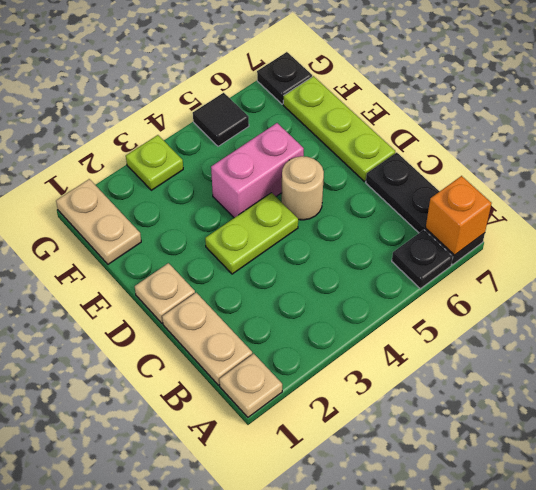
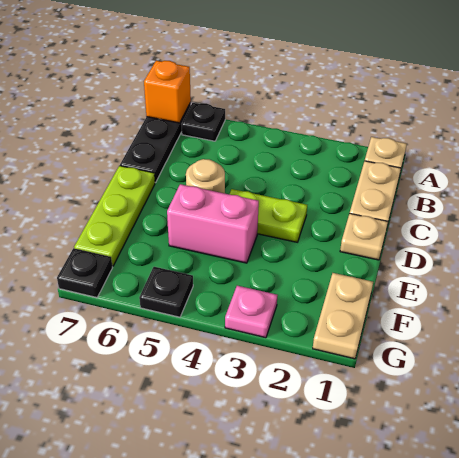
lime plate G3 level 1 -> pink plate G3 level 1
black tile G5 level 1 -> black plate G5 level 1

